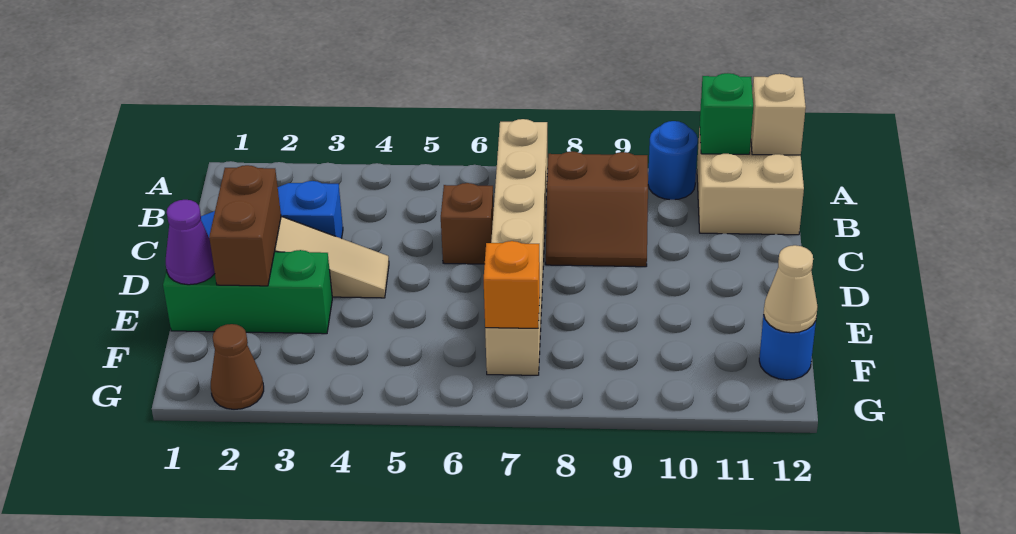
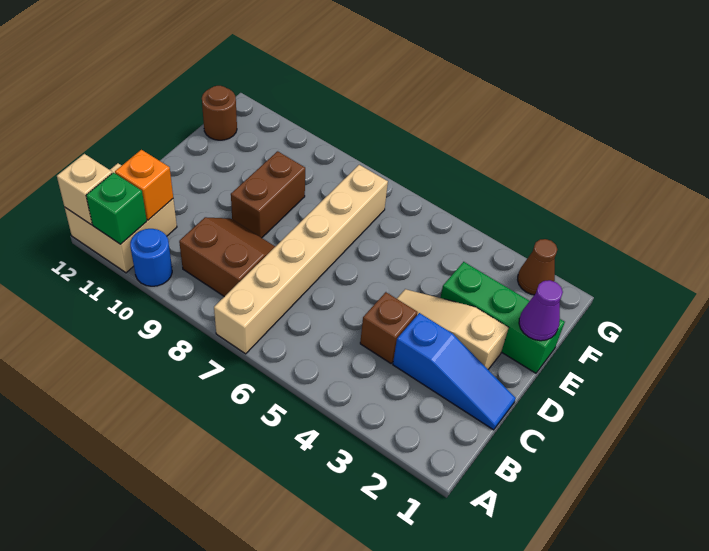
brown brick C6 level 1 -> brown brick C4 level 1
brown brick D2:E2 level 2 -> brown brick D9:E9 level 1
orange brick F7 level 2 -> orange brick B11 level 2
blue round brick F12 level 1 -> brown round brick F12 level 1
tan cone F12 level 2 -> none

